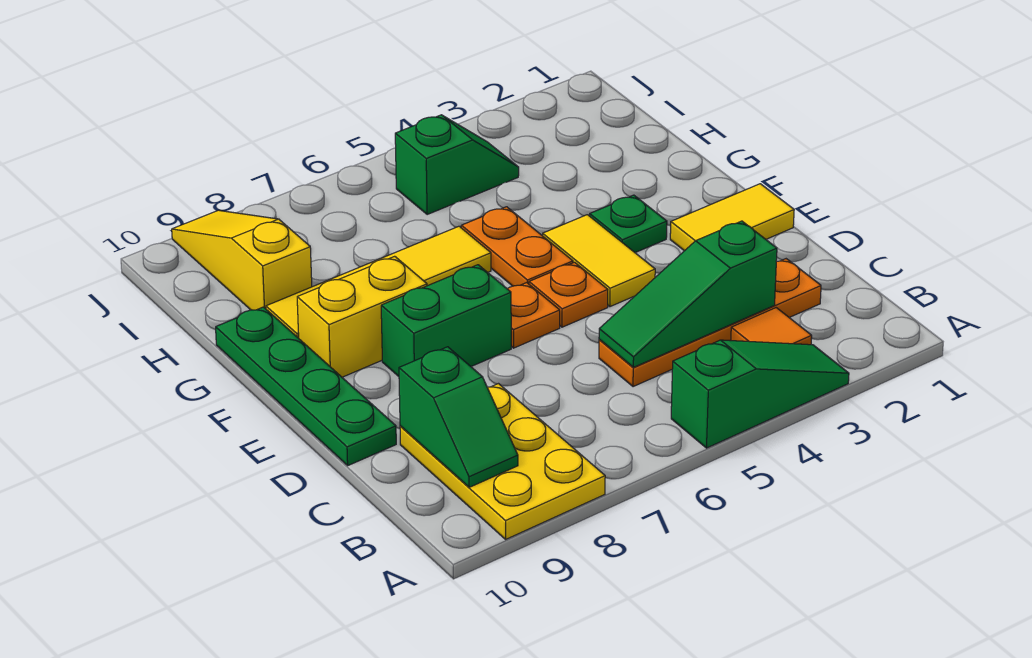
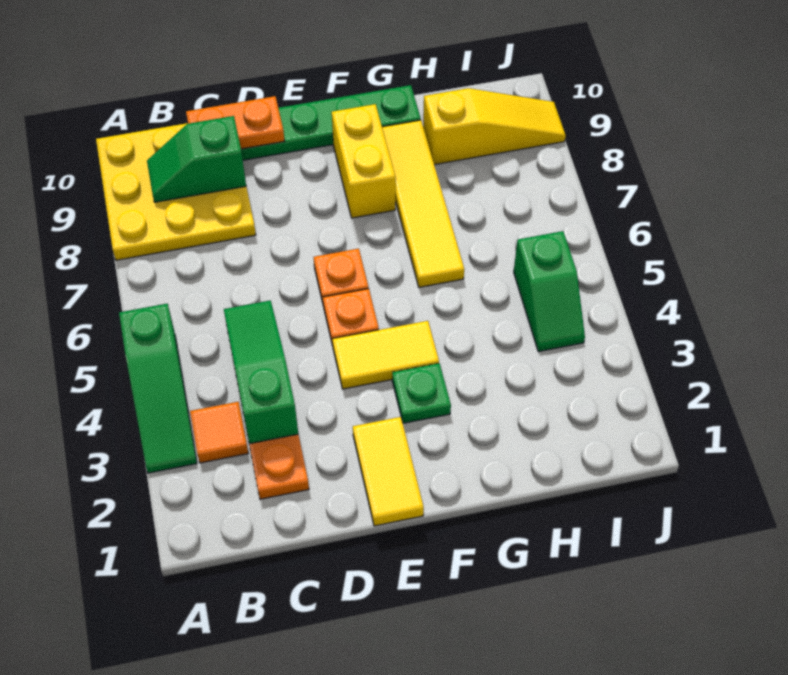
yellow plate A8:C9 level 1 -> yellow plate A8:C10 level 1
green brick E7:E8 level 1 -> none
orange plate F5:G5 level 1 -> orange plate C10:D10 level 2

